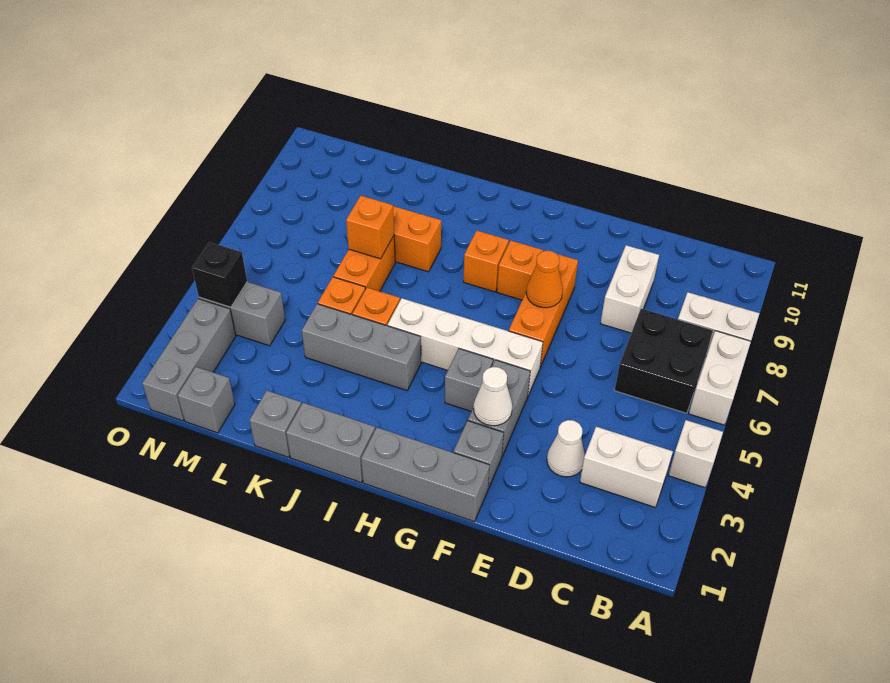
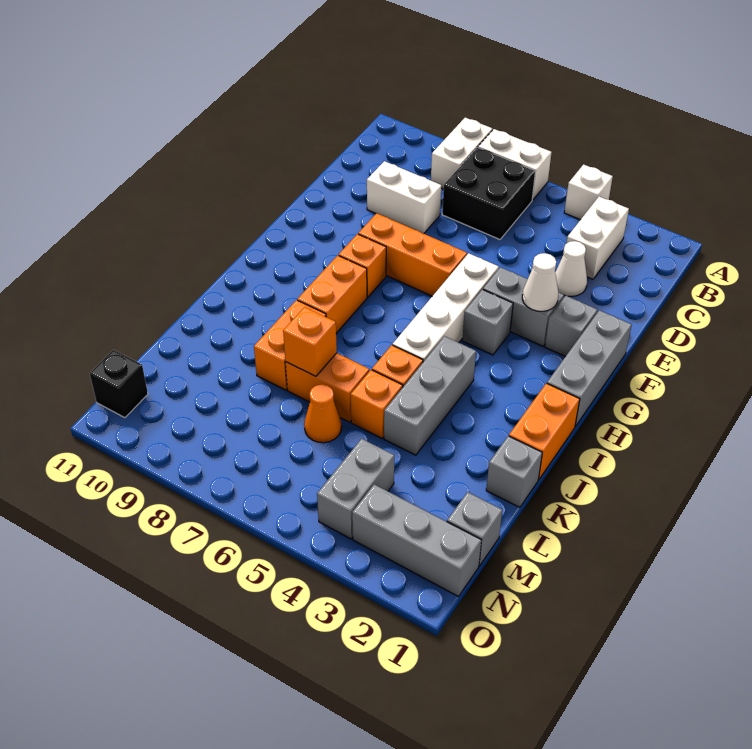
orange cone F7 level 2 -> orange cone L6 level 1
orange brick H8 level 1 -> orange brick H8:I8 level 1
grey brick I1:J1 level 1 -> orange brick I1:J1 level 1
black brick N4 level 2 -> black brick N11 level 1

